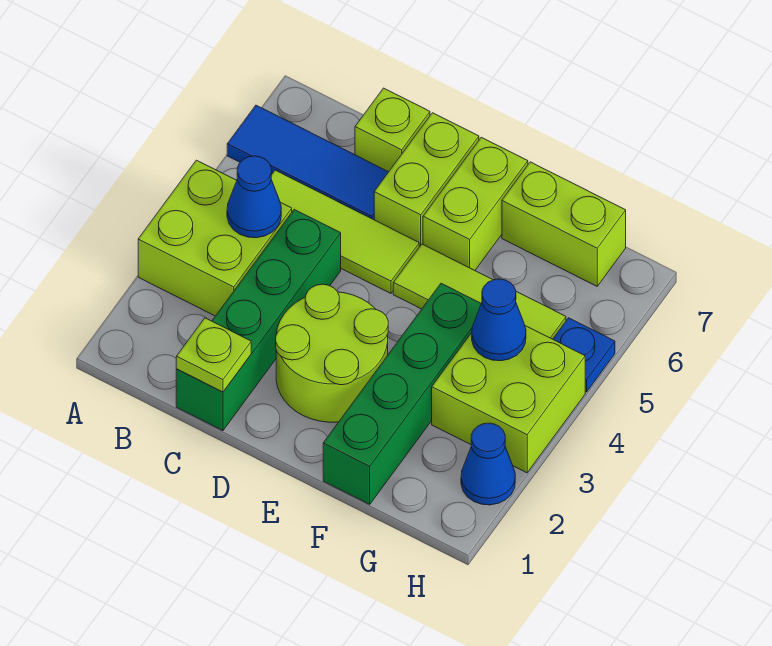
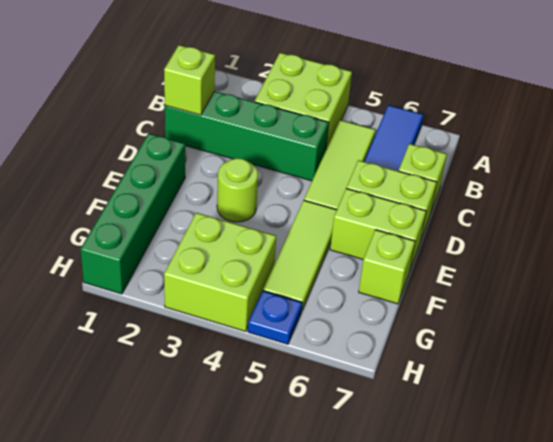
blue cone B4 level 2 -> none
lime plate C1 level 2 -> lime brick C1 level 2
lime round brick D2:E3 level 1 -> lime round brick E3 level 1
green brick F1:F4 level 1 -> green brick E1:H1 level 1
lime brick F7:G7 level 1 -> lime brick F7 level 1
blue cone G4 level 2 -> none
blue cone H2 level 1 -> none

